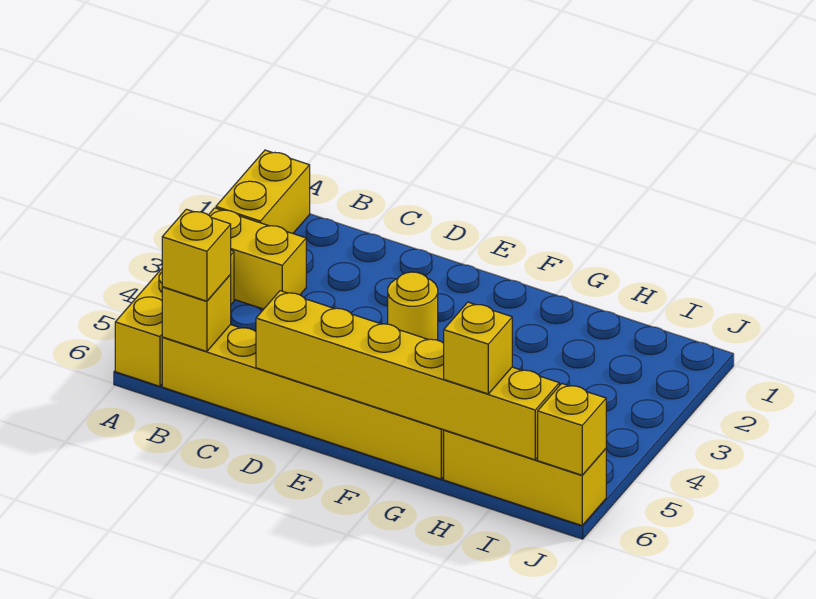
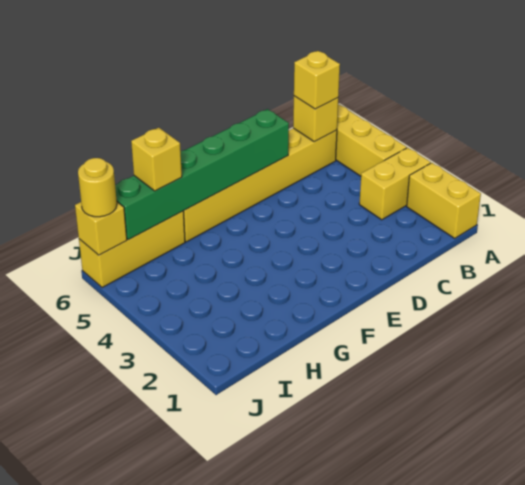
yellow brick D6:I6 level 2 -> green brick D6:I6 level 2
yellow round brick E3 level 1 -> yellow round brick J6 level 3

